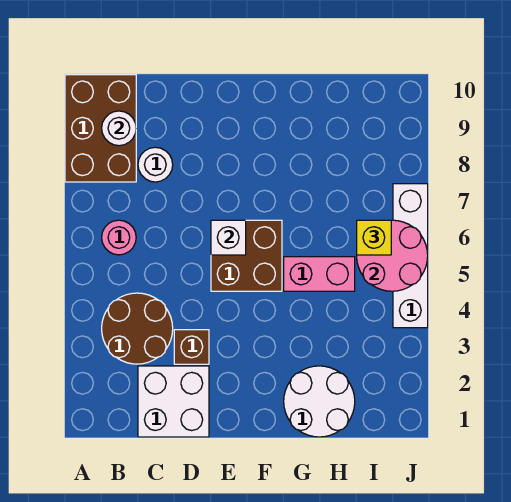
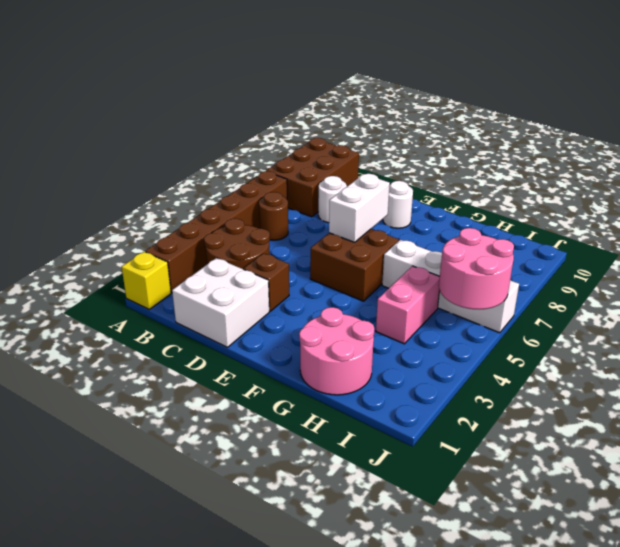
none -> brown brick A2:A7 level 1
pink round brick B6 level 1 -> brown round brick B6 level 1
white round brick B9 level 2 -> white round brick E9 level 1
white brick E6 level 2 -> white brick E6:E7 level 2
white round brick G1:H2 level 1 -> pink round brick G1:H2 level 1
pink brick G5:H5 level 1 -> pink brick H4:H5 level 1
yellow brick I6 level 3 -> yellow brick A1 level 1
white brick J4:J7 level 1 -> white brick G6:J6 level 1

